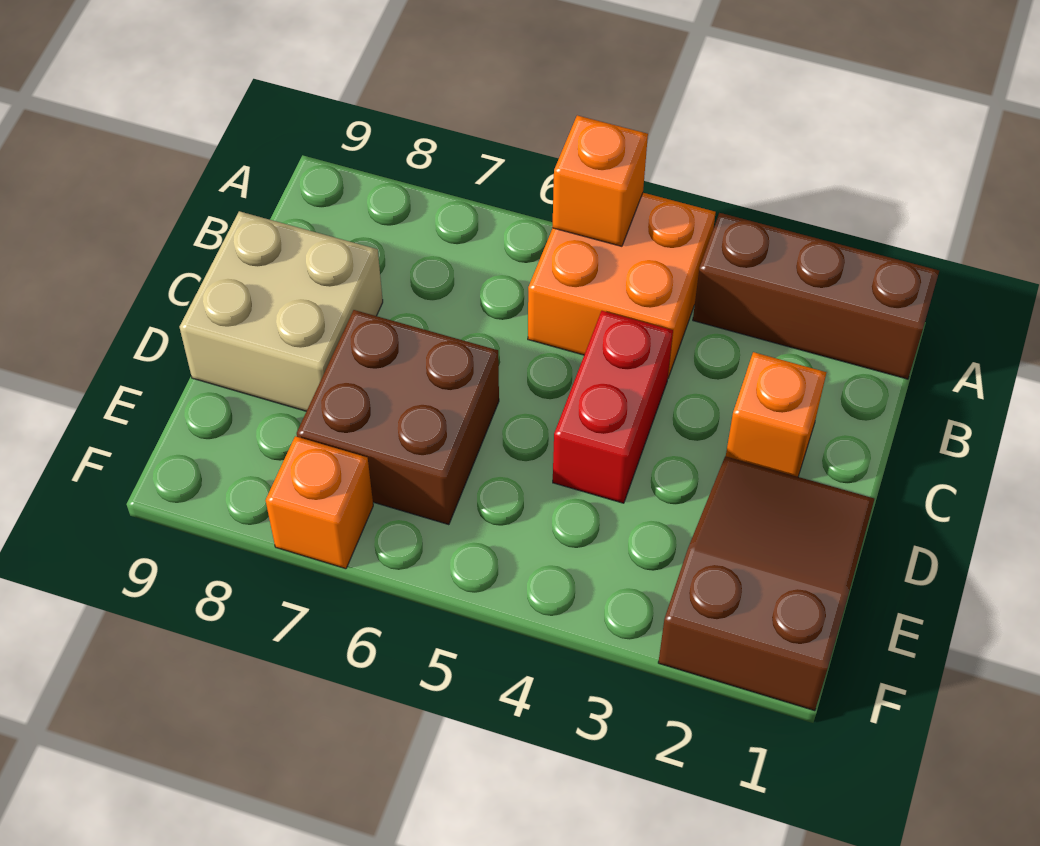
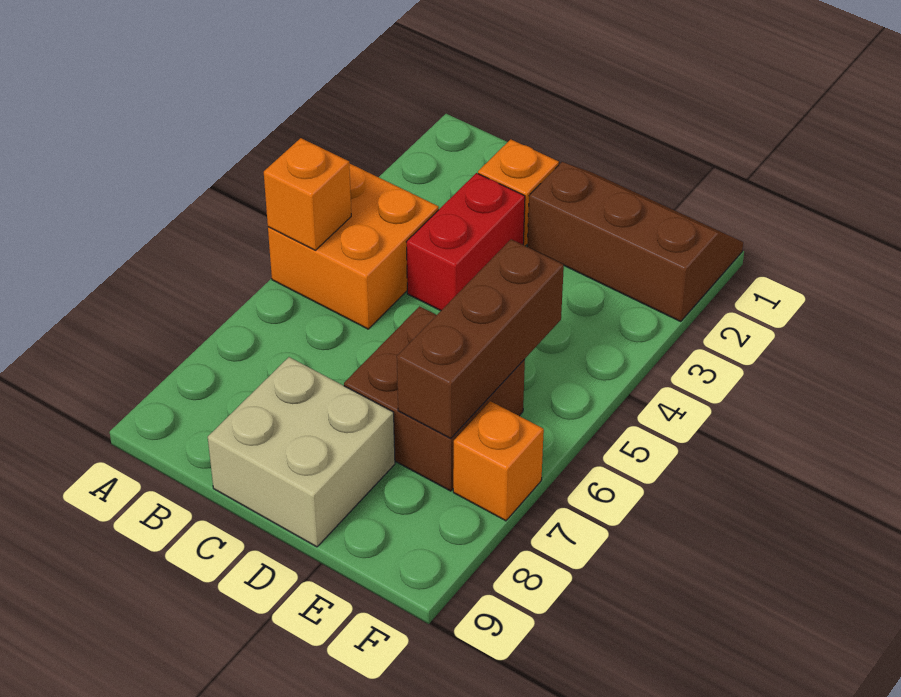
brown brick A1:A3 level 1 -> brown brick E5:E7 level 2
red brick C4:D4 level 1 -> red brick C3:C4 level 1
brown slope D1:F2 level 1 top F -> brown slope D1:F2 level 1 top 2

